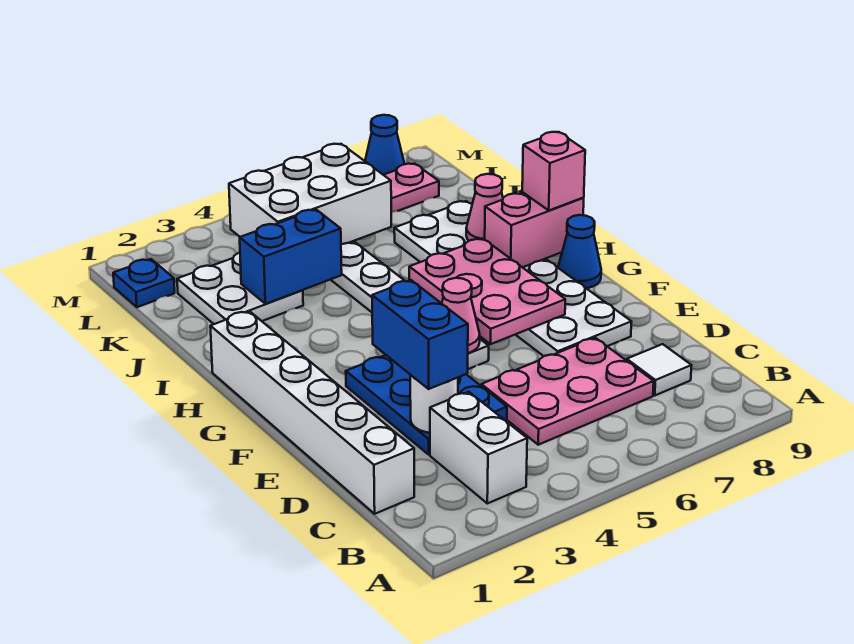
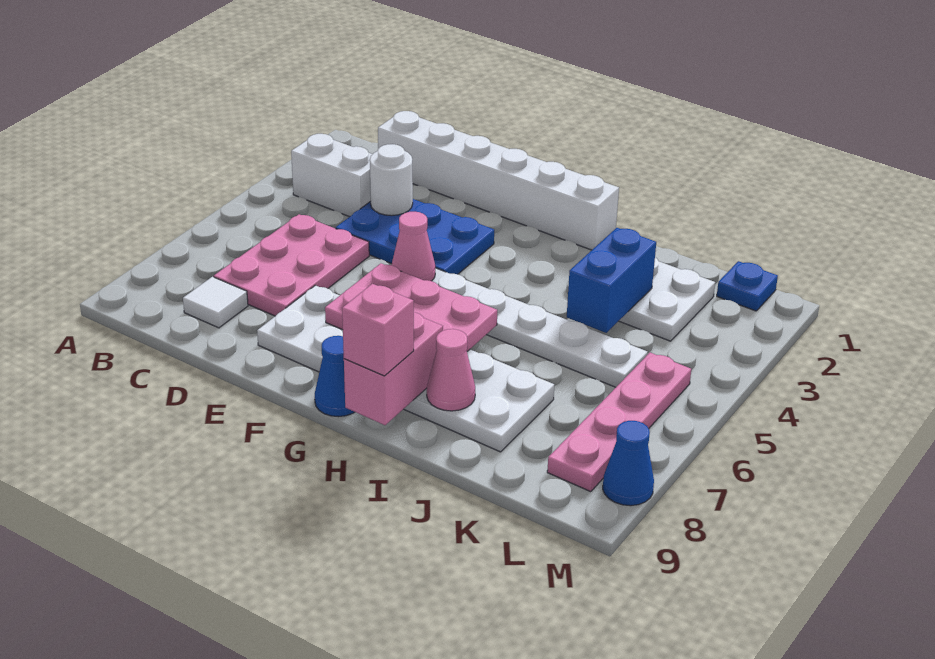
blue brick D3:E3 level 3 -> none
white brick K4:L6 level 2 -> none

